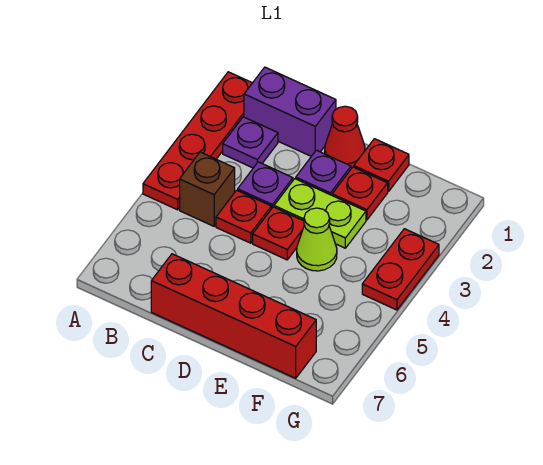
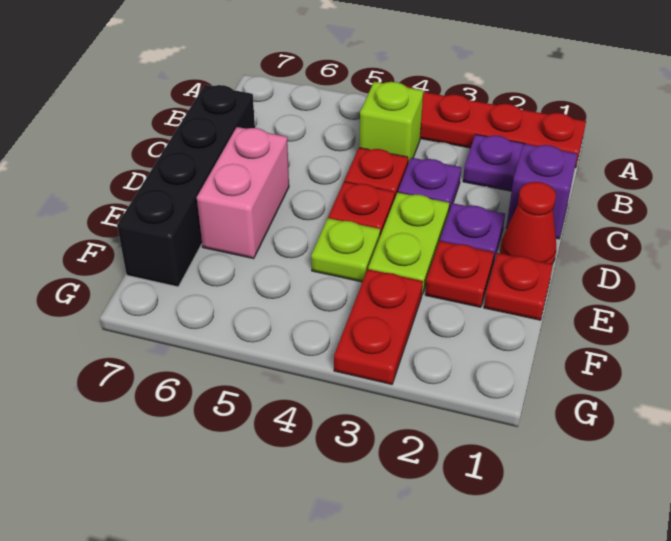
purple brick B1:C1 level 1 -> purple brick C1 level 1
brown brick B4 level 1 -> lime brick B4 level 1
red brick C7:F7 level 1 -> black brick C7:F7 level 1
none -> pink brick D6:E6 level 1
lime cone E4 level 1 -> lime plate E4 level 1
red plate G3:G4 level 1 -> red plate F3:G3 level 1

